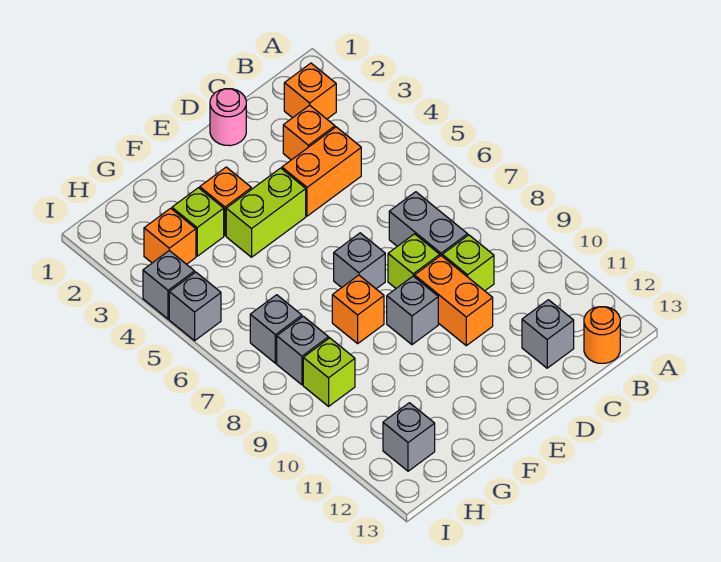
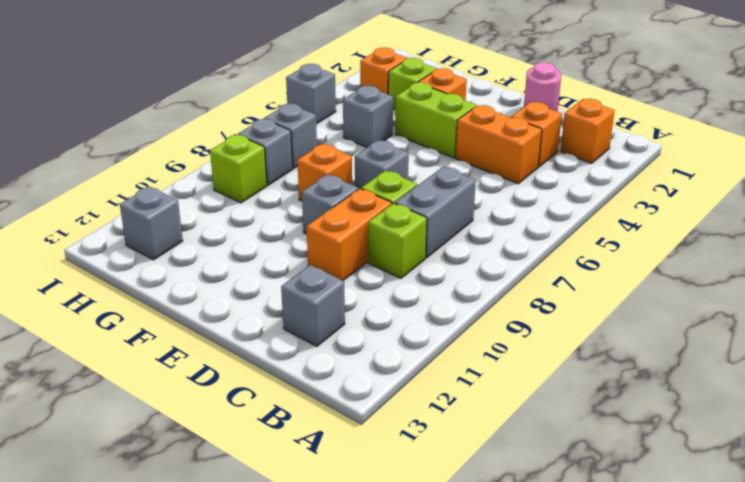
orange round brick B13 level 1 -> none
grey brick I4 level 1 -> grey brick G5 level 1

